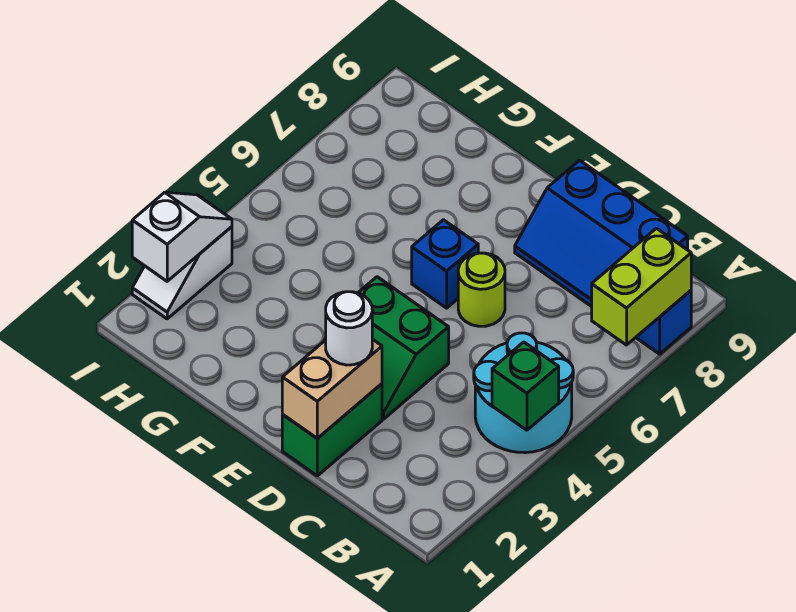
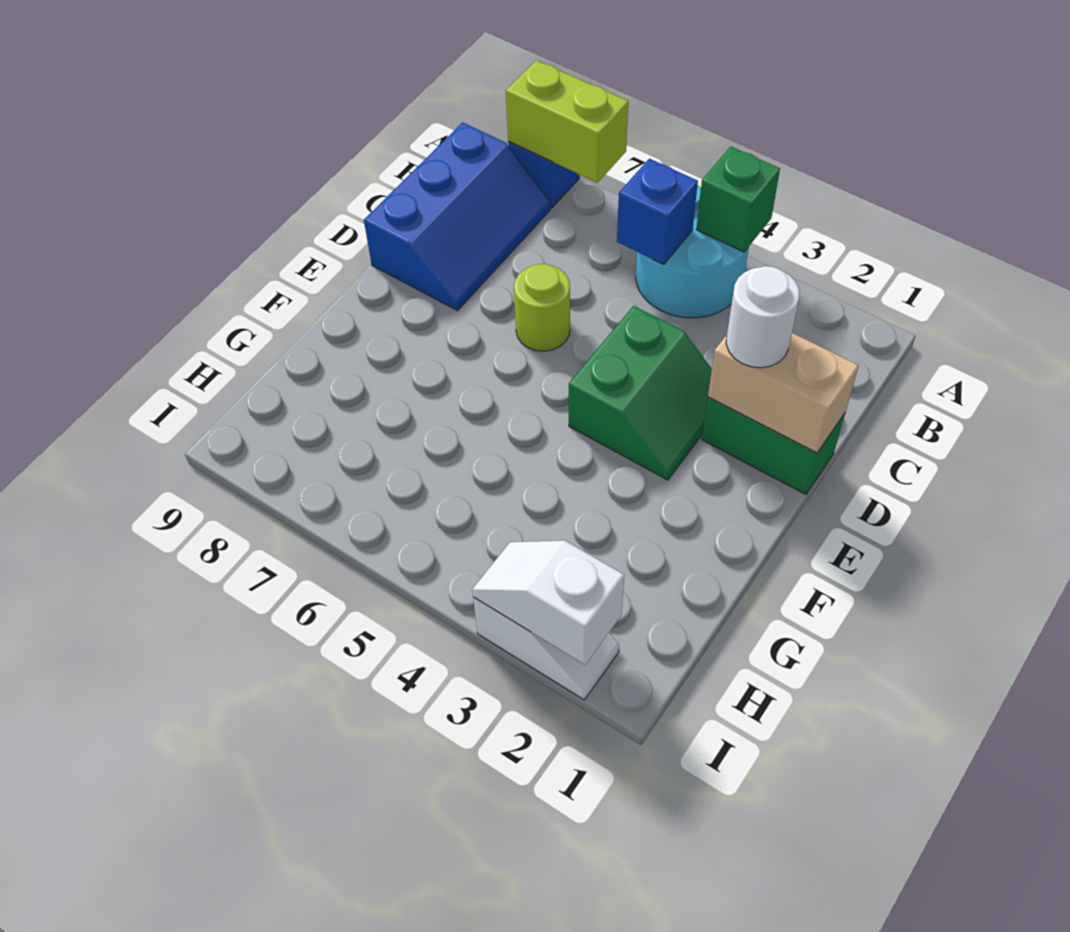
blue brick E6 level 1 -> blue brick B5 level 2

